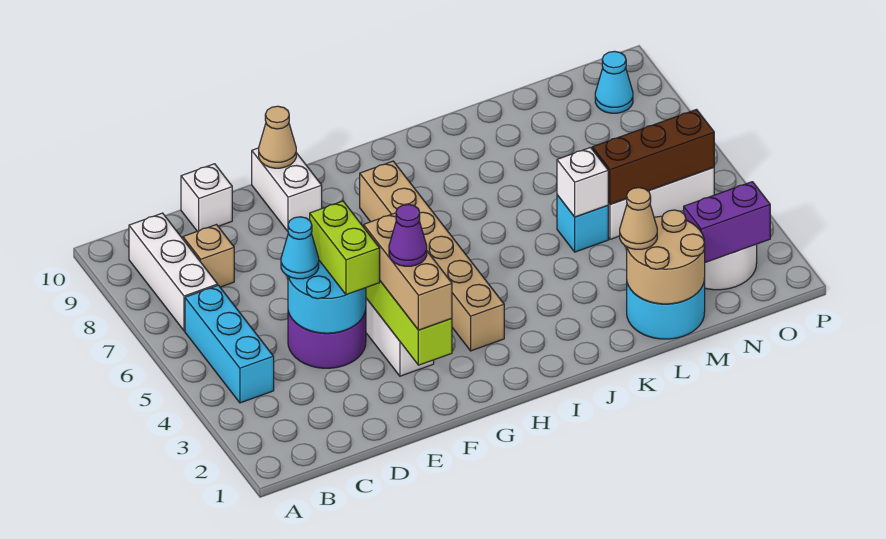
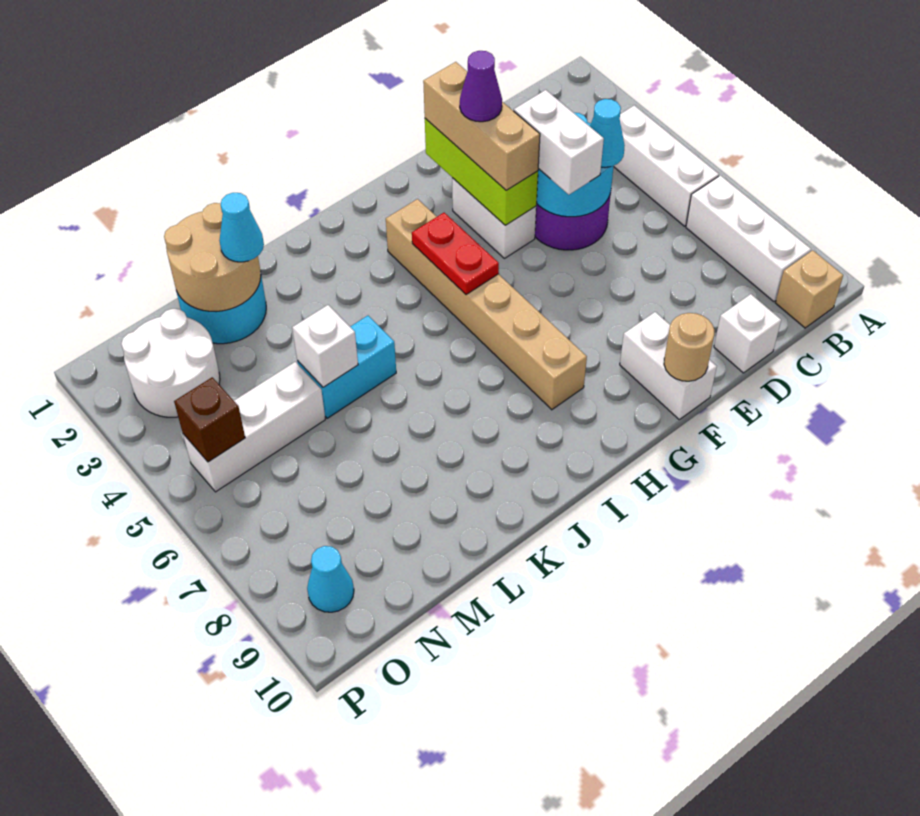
cyan brick B4:B6 level 1 -> white brick B4:B6 level 1
tan brick C8 level 1 -> tan brick B10 level 1
lime brick E4:E5 level 3 -> white brick E4:E5 level 3
tan cone F10 level 2 -> tan round brick F10 level 2
none -> red plate H4:H5 level 2
tan cone L2 level 3 -> cyan cone L2 level 3
cyan brick L5 level 1 -> cyan brick K5:L5 level 1
brown brick M5:O5 level 2 -> brown brick O5 level 2
purple brick N2:O2 level 2 -> none

